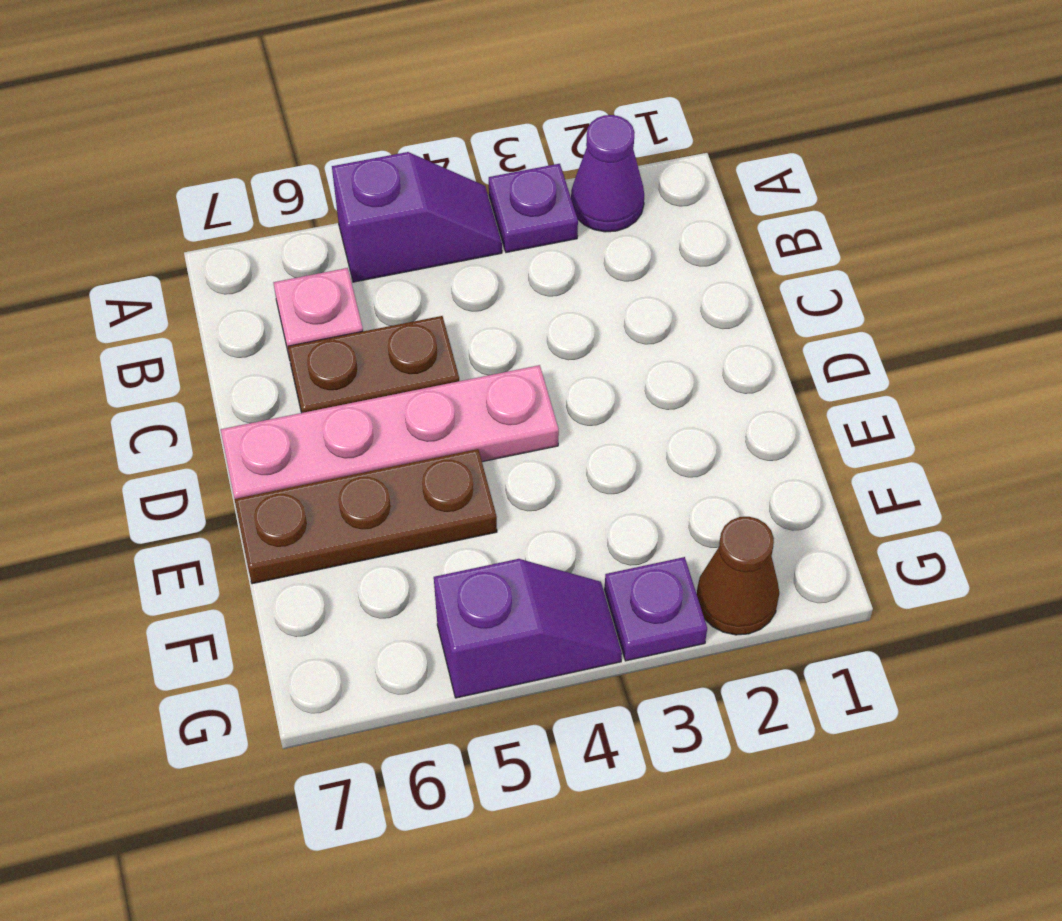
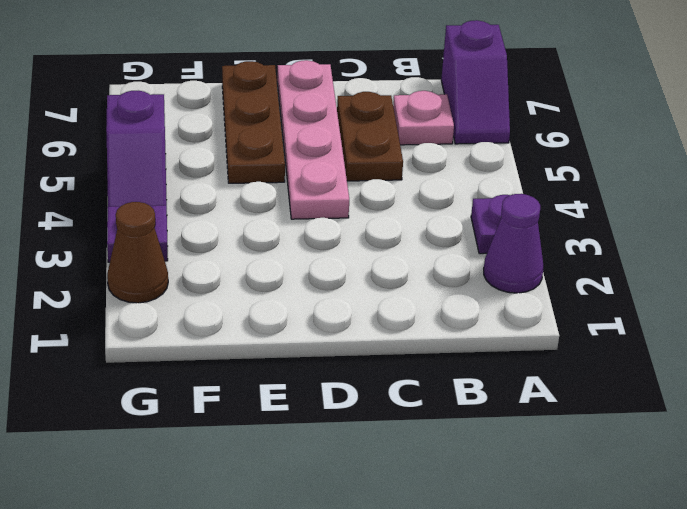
purple slope A4:A5 level 1 top 5 -> purple slope A6:A7 level 1 top 7

